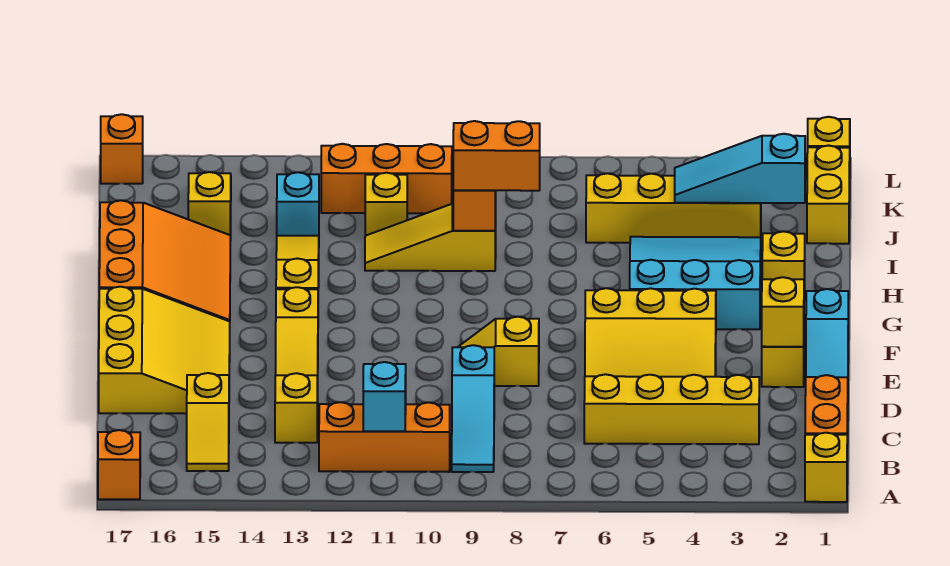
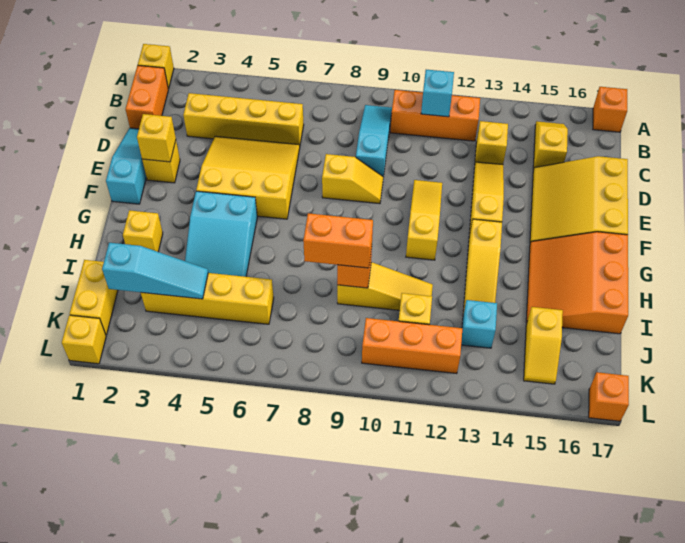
none -> yellow slope E11:G11 level 1 top G
cyan slope G3:I5 level 1 top G -> cyan slope G4:I5 level 1 top G

